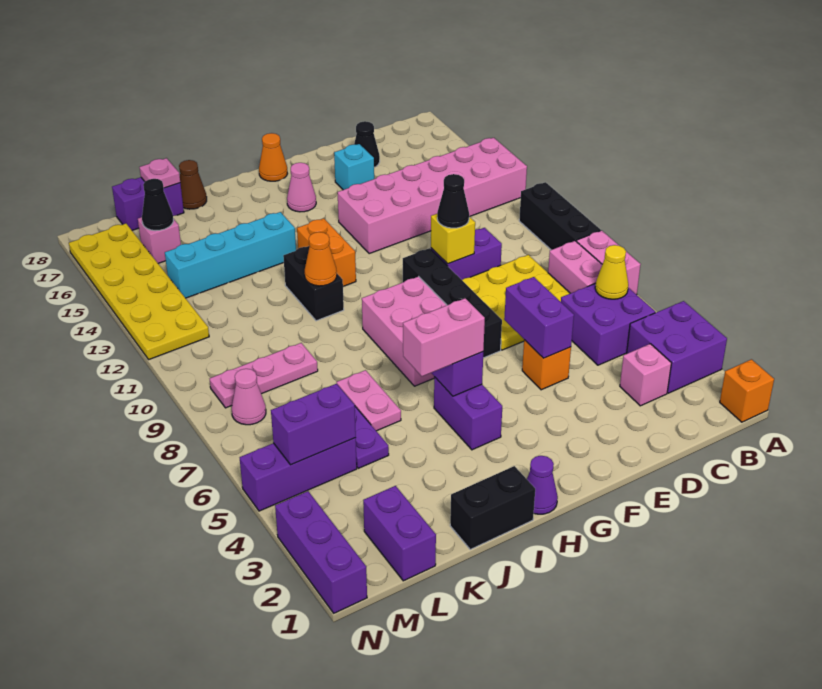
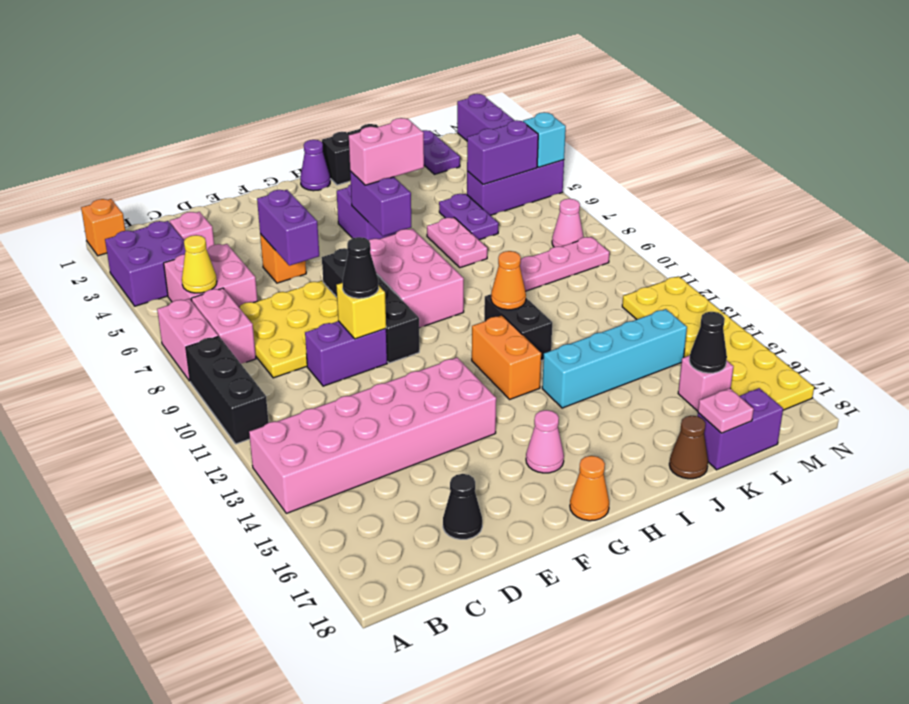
purple brick B5:C6 level 1 -> pink brick B5:C6 level 1
cyan brick E16 level 1 -> cyan brick N5 level 2
purple brick L1:L2 level 1 -> purple plate L1:L2 level 1

